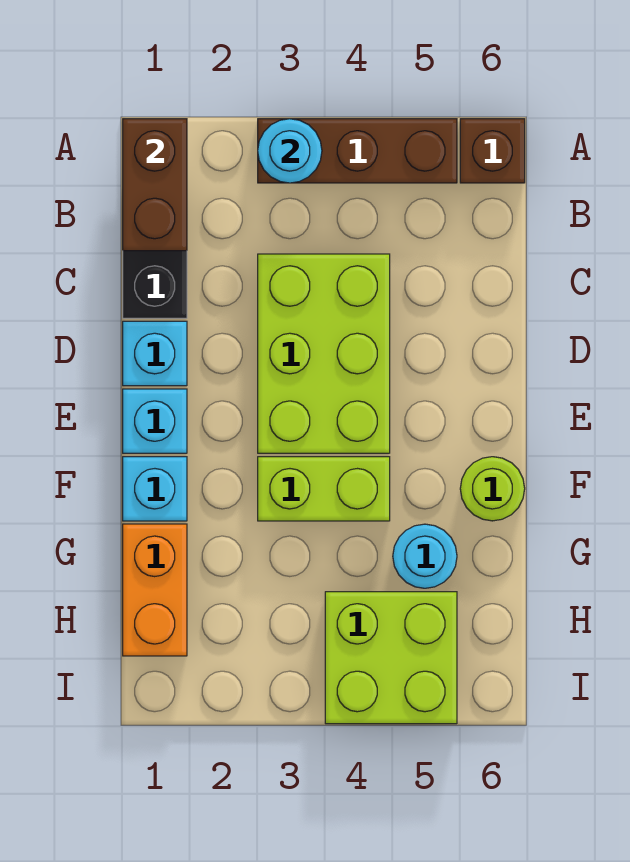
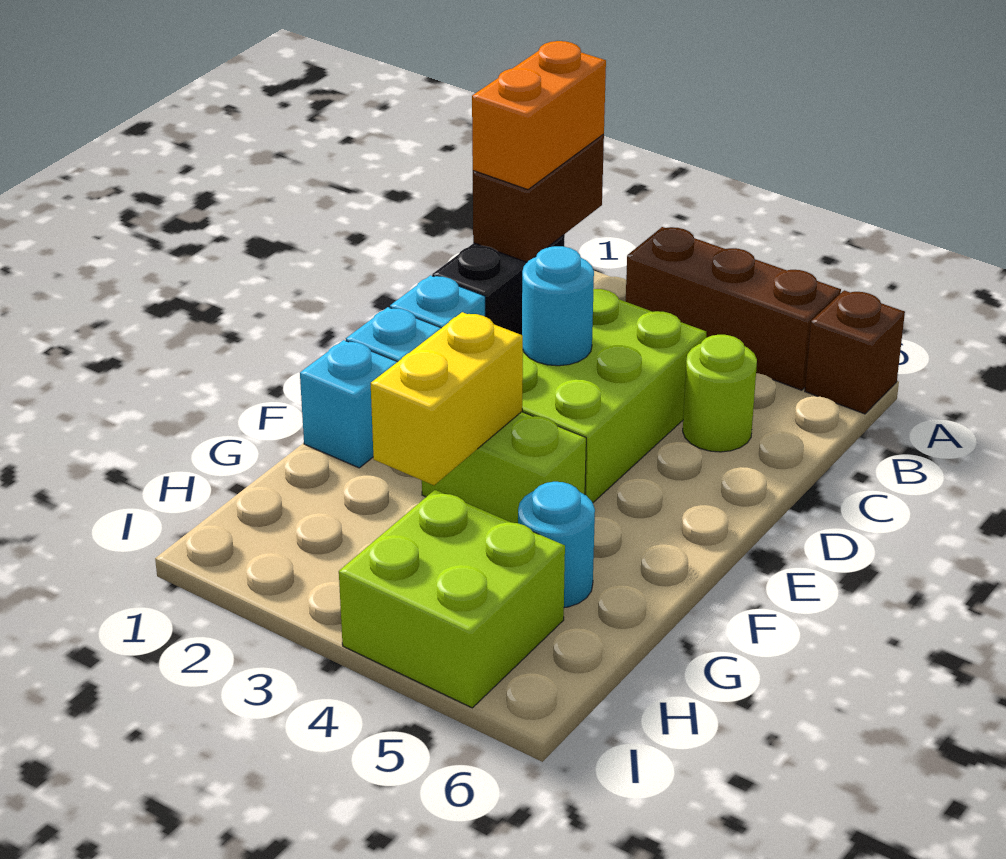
cyan round brick A3 level 2 -> cyan round brick D3 level 2
none -> yellow brick F3:G3 level 2
lime round brick F6 level 1 -> lime round brick C5 level 1
orange brick G1:H1 level 1 -> orange brick A1:B1 level 3

